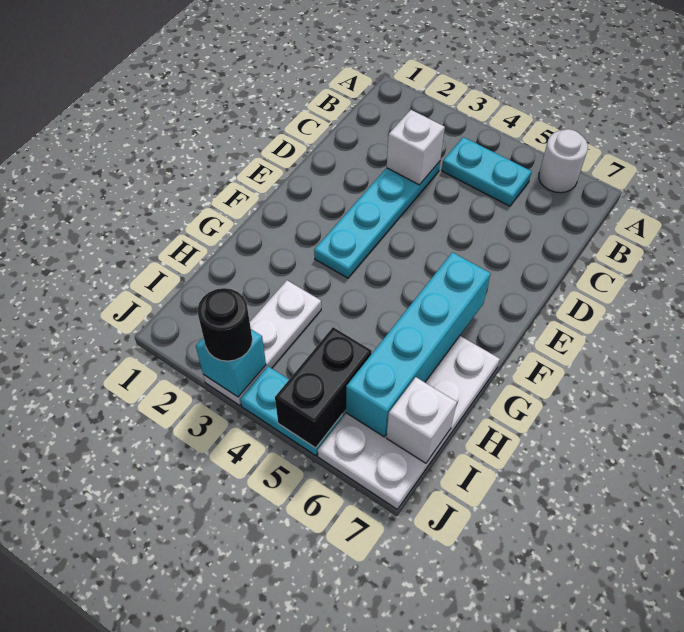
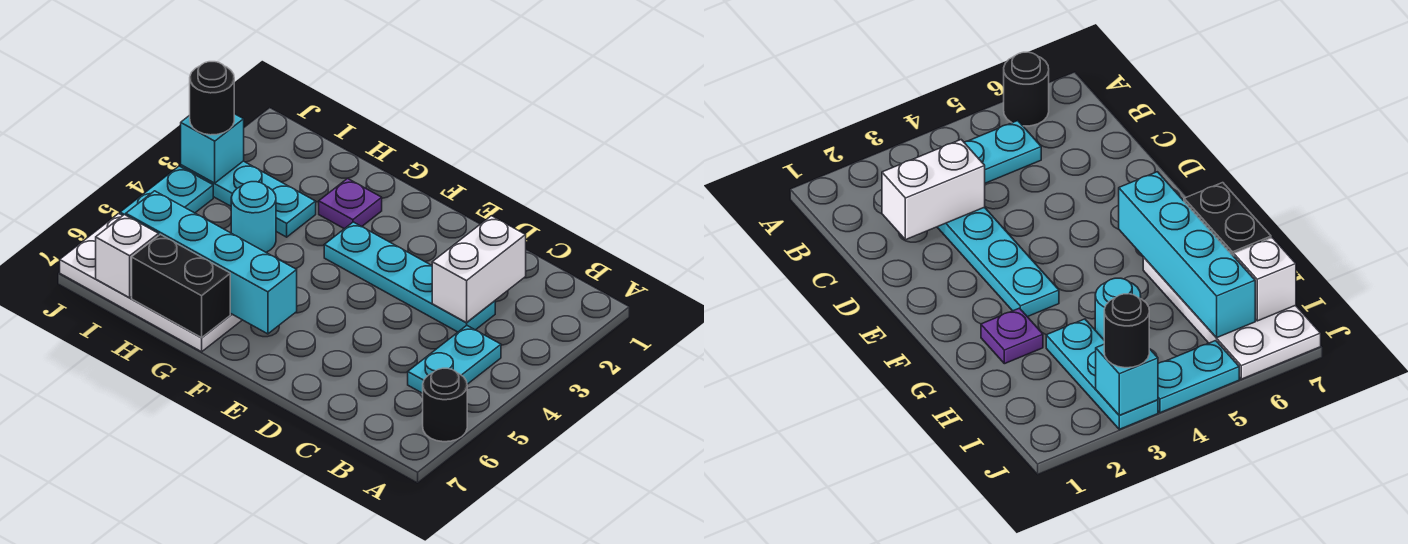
white round brick A6 level 1 -> black round brick A6 level 1
white brick C3 level 2 -> white brick C2:C3 level 2
none -> purple plate G2 level 1
white plate H3:J3 level 1 -> cyan plate H3:J3 level 1
none -> cyan round brick H4 level 1
black brick I5:J5 level 2 -> black brick G7:H7 level 2

